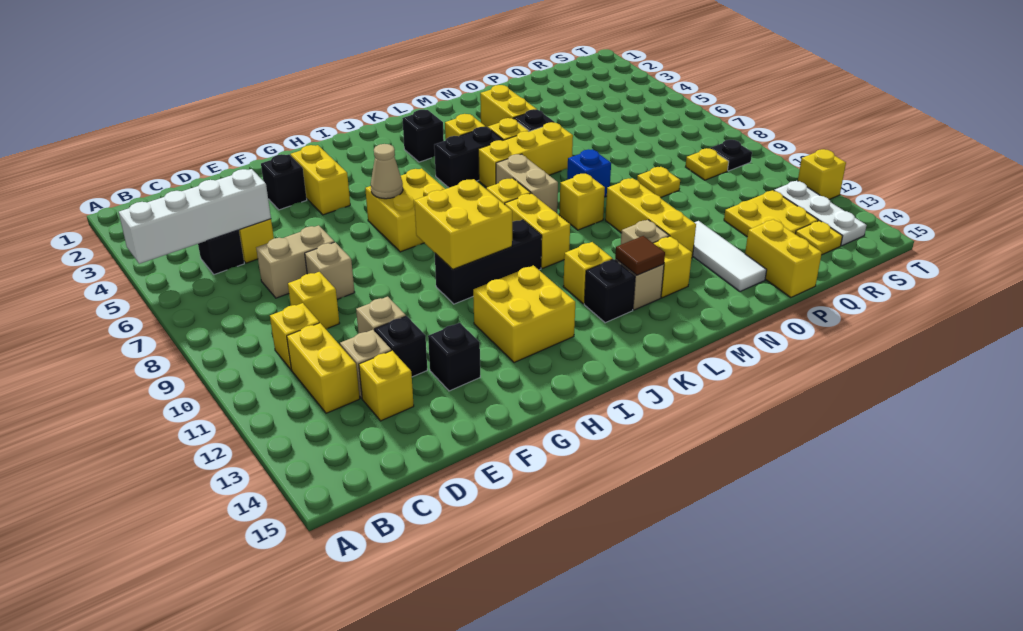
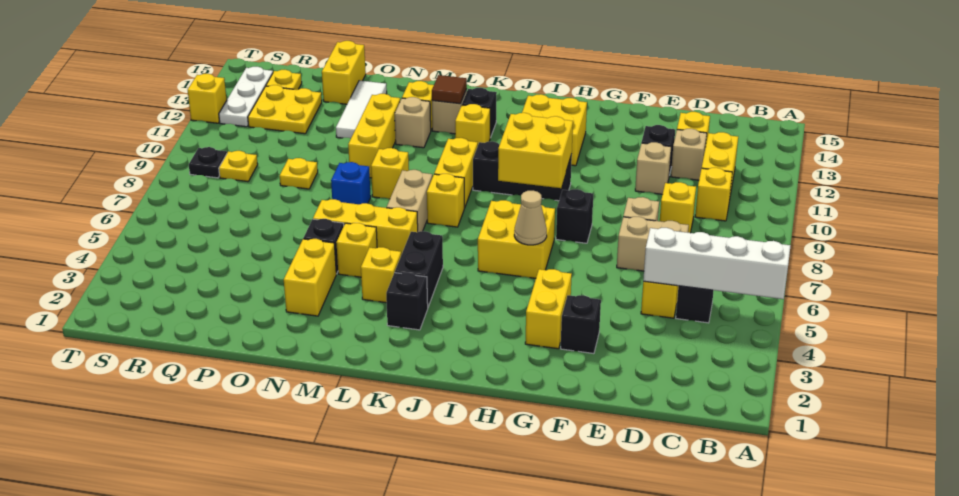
black brick F13 level 1 -> black brick G8 level 1
black brick K5:L5 level 1 -> black brick K4:K5 level 1

